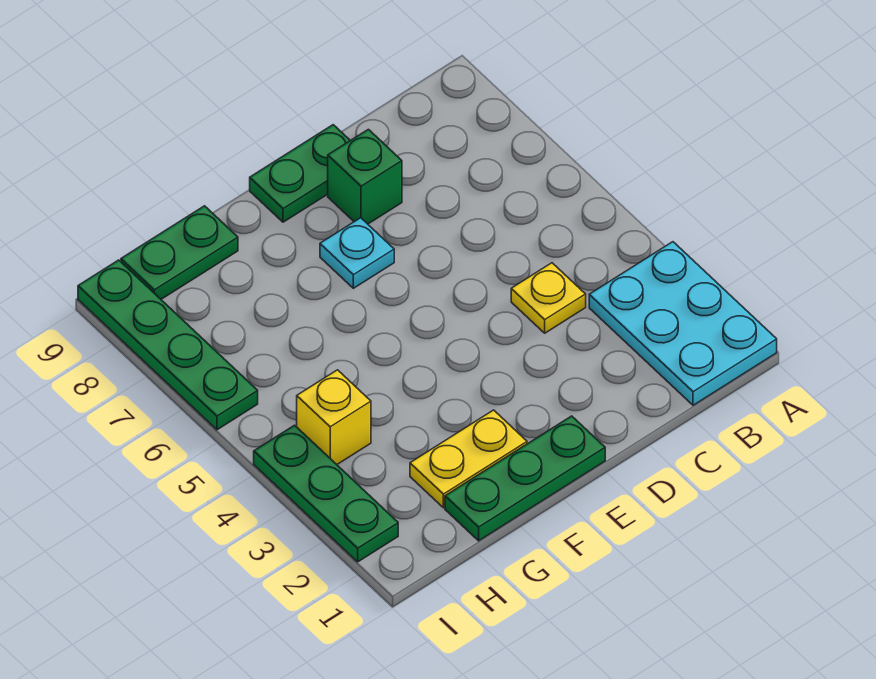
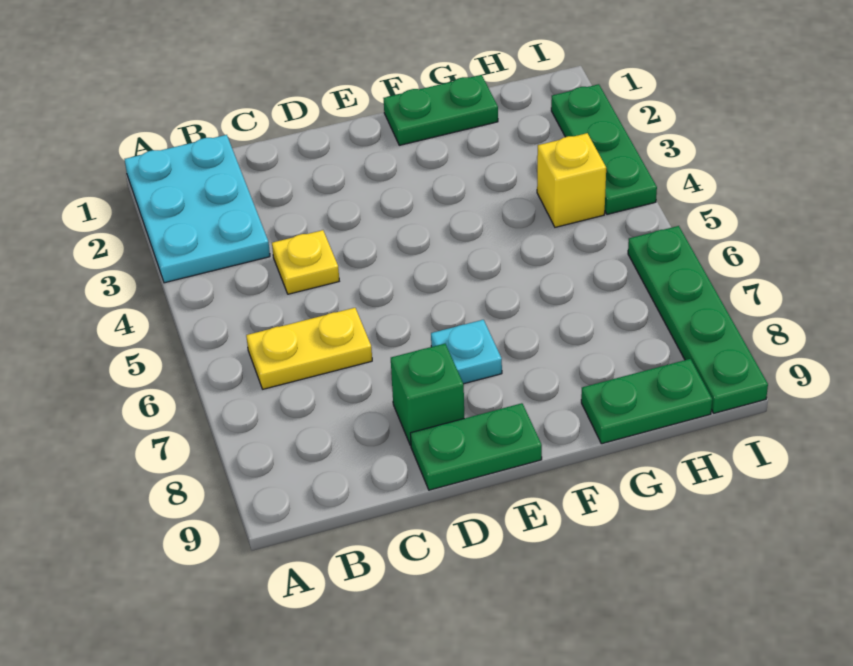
green plate E1:G1 level 1 -> green plate F1:G1 level 1
yellow plate F2:G2 level 1 -> yellow plate B6:C6 level 1

